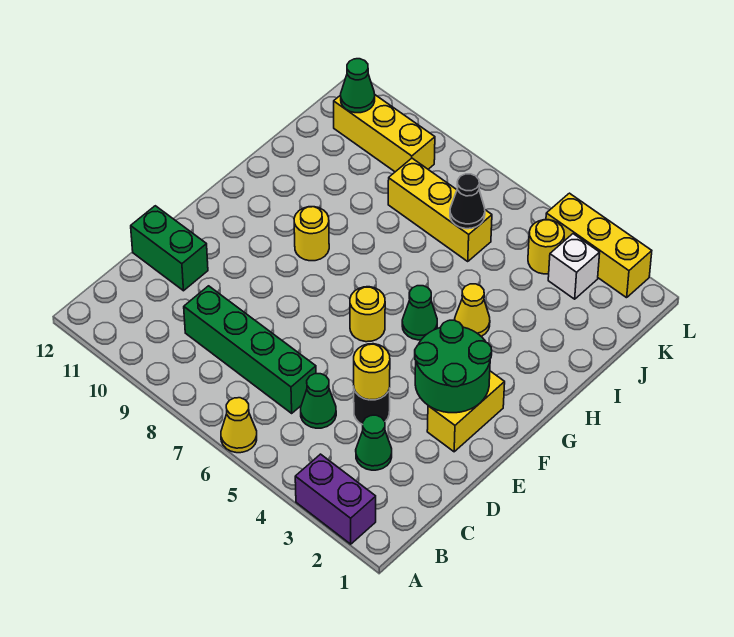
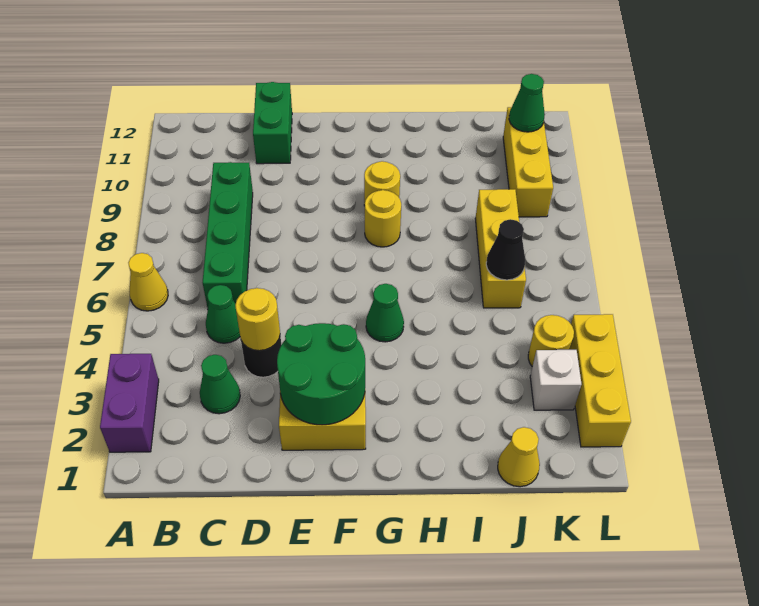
yellow round brick F6 level 1 -> yellow round brick G8 level 1
yellow cone H4 level 1 -> yellow cone J1 level 1

